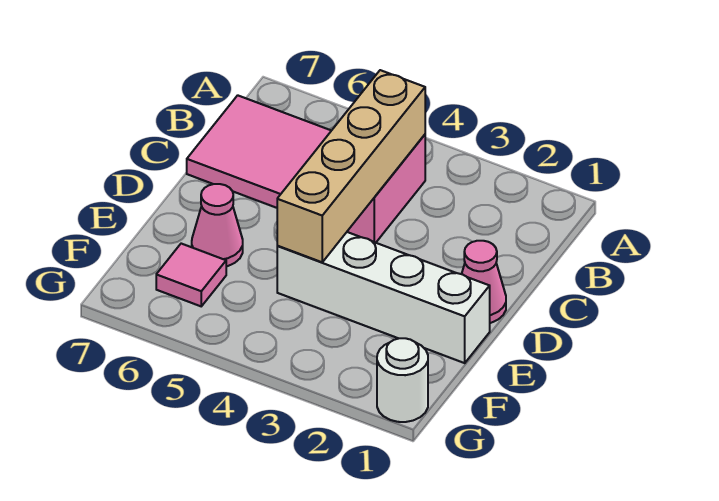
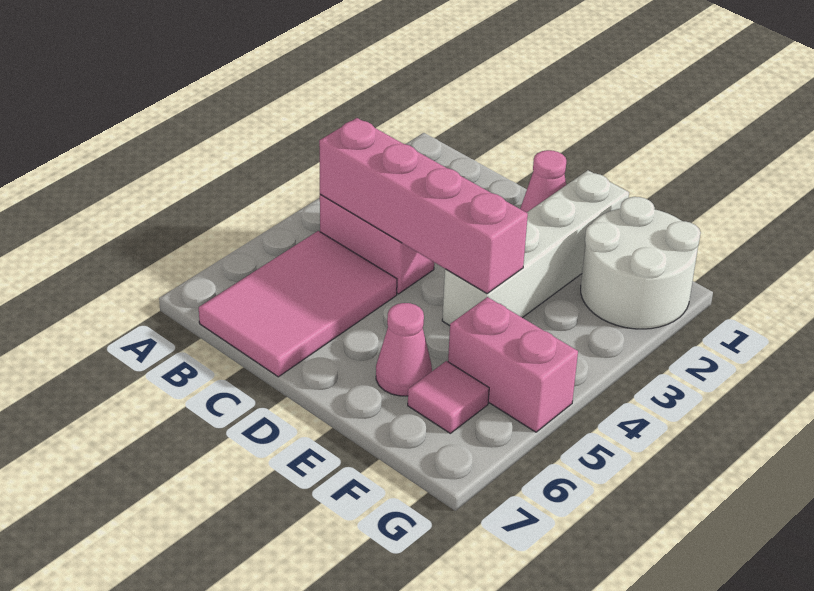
tan brick B4:E4 level 2 -> pink brick B4:E4 level 2
none -> pink brick F5:G5 level 1
white round brick G1 level 1 -> white round brick F1:G2 level 1

